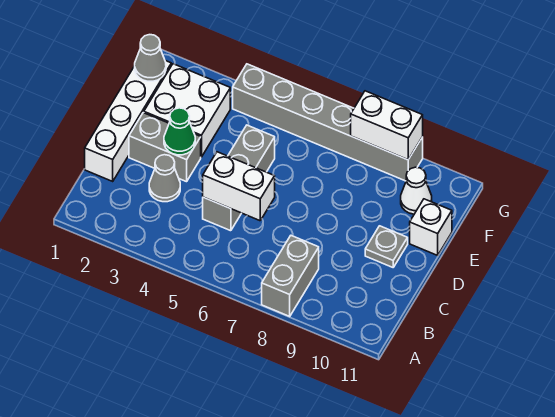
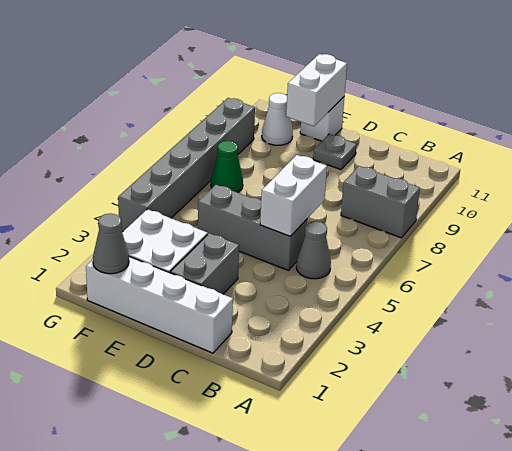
grey cone C3 level 1 -> grey cone B5 level 1
green cone D3 level 2 -> green cone F7 level 1
white brick G8:G9 level 2 -> white brick E10:E11 level 2

